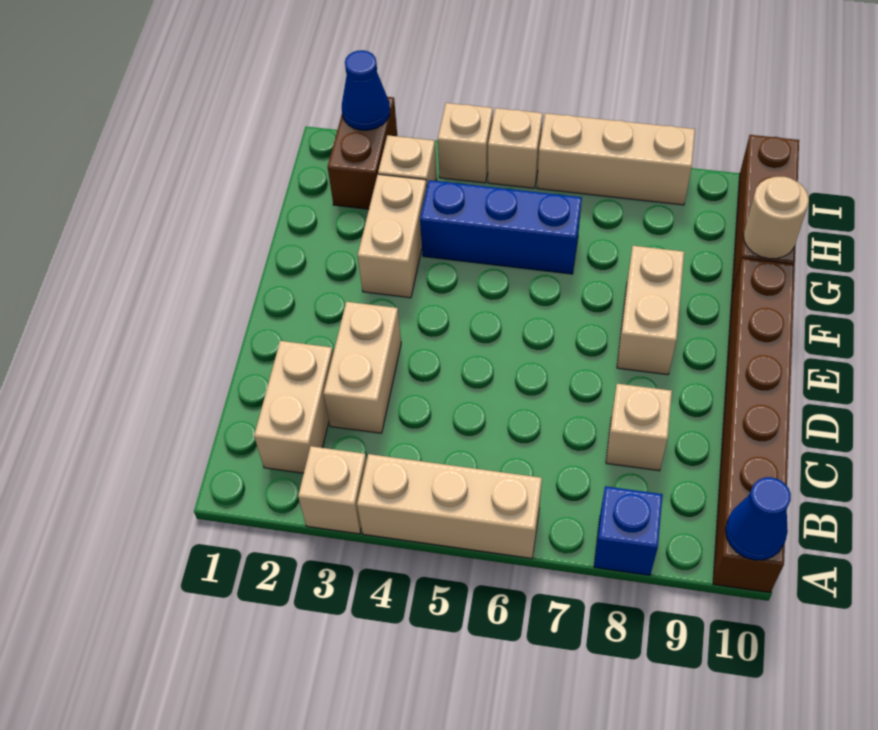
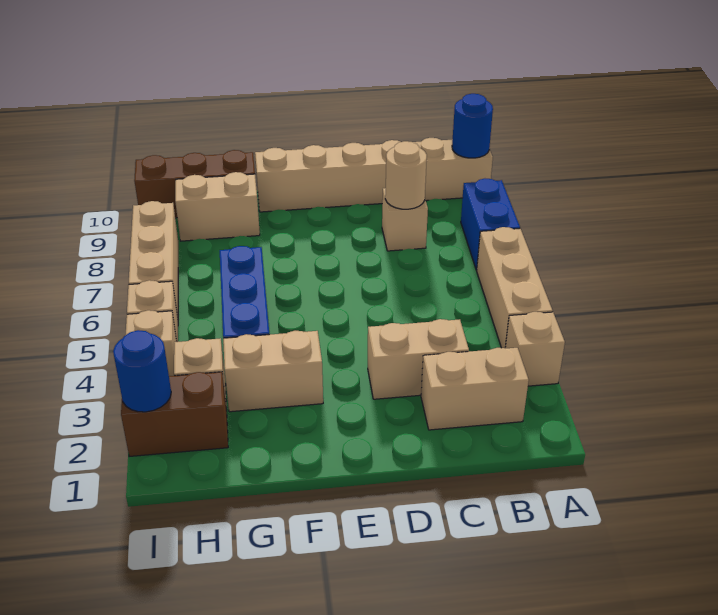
blue brick A8 level 1 -> blue brick A7:A8 level 1
brown brick A10:F10 level 1 -> tan brick A10:F10 level 1
blue cone A10 level 2 -> blue round brick A10 level 2
tan brick E8:F8 level 1 -> tan brick G9:H9 level 1
tan round brick G10 level 2 -> tan round brick C8 level 2
blue cone I2 level 2 -> blue round brick I2 level 2

